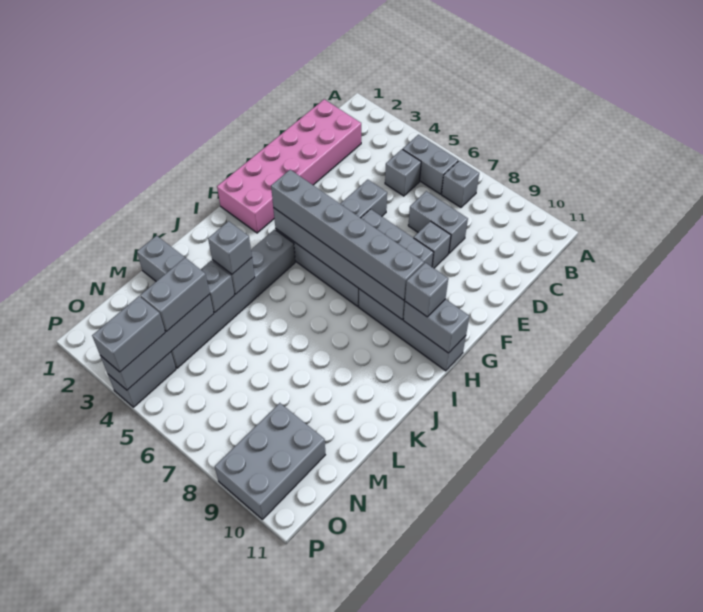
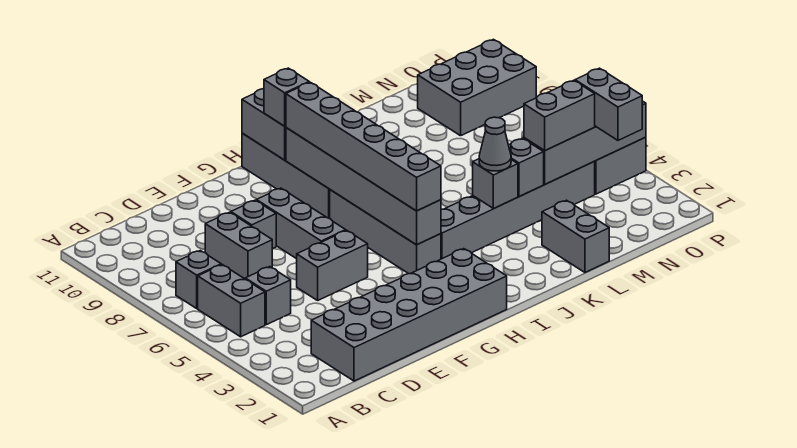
pink brick C1:H2 level 1 -> grey brick C1:H2 level 1
grey brick K4 level 3 -> grey cone K4 level 3
grey brick O4:P4 level 3 -> grey brick O3:O4 level 3

